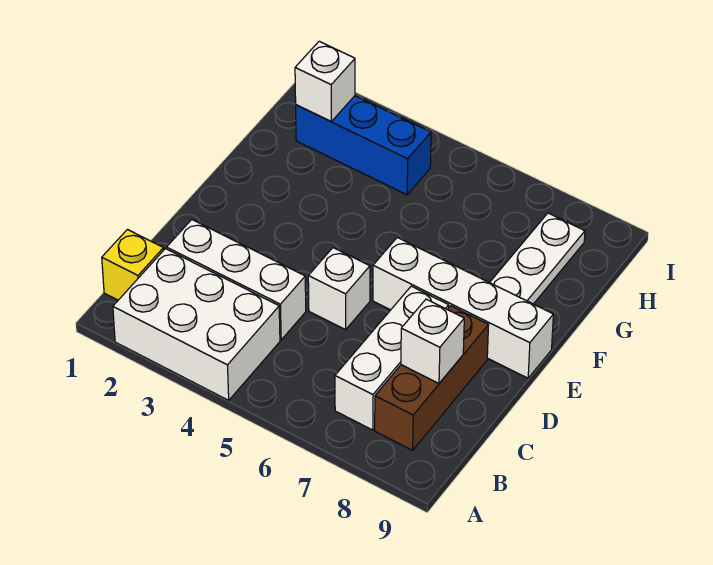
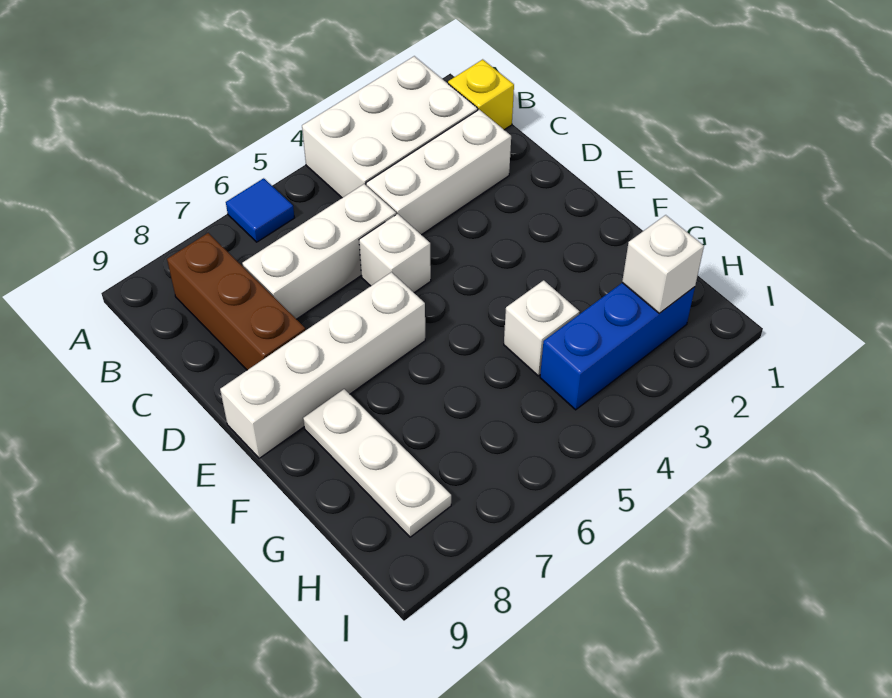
none -> blue tile A6 level 1
white brick B7:D7 level 1 -> white brick C5:C7 level 1
white brick C8 level 2 -> white brick G4 level 1

